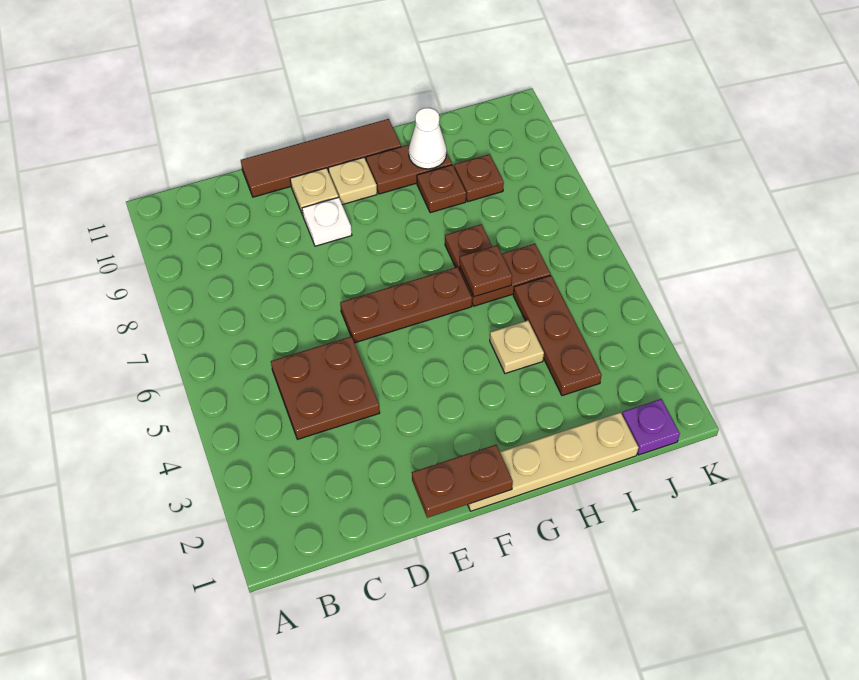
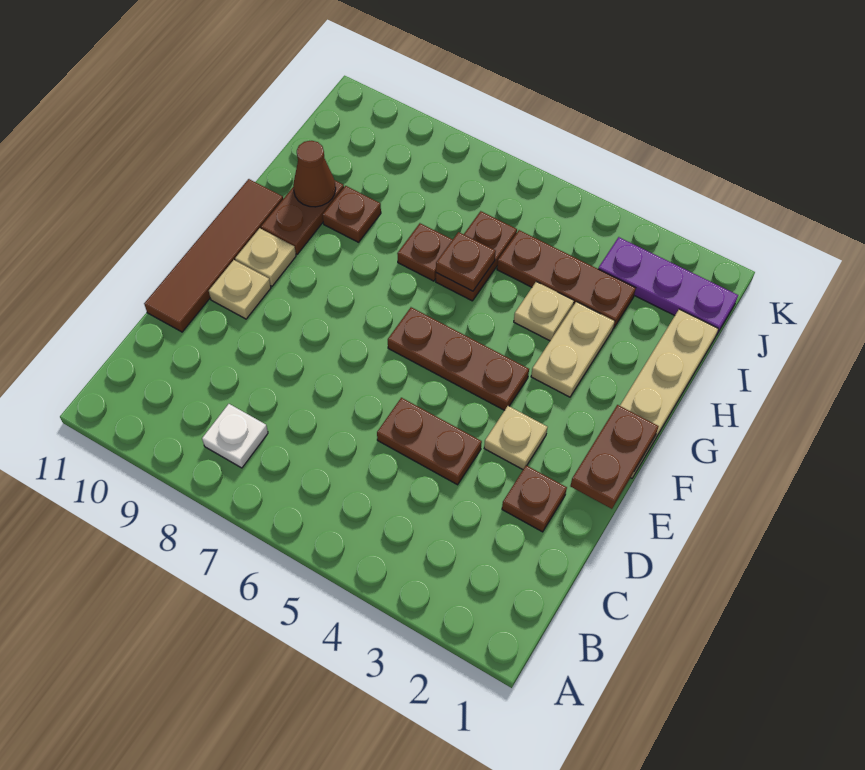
brown plate C4:D5 level 1 -> brown plate D4:D5 level 1
none -> tan plate E3 level 1
brown plate E6:G6 level 1 -> brown plate F4:F6 level 1
white plate E9 level 1 -> white plate B8 level 1
none -> tan plate G3:H3 level 1
white cone H10 level 2 -> brown cone H10 level 2
brown plate I9 level 1 -> brown plate D2 level 1
purple plate J1 level 1 -> purple plate J1:J3 level 1

